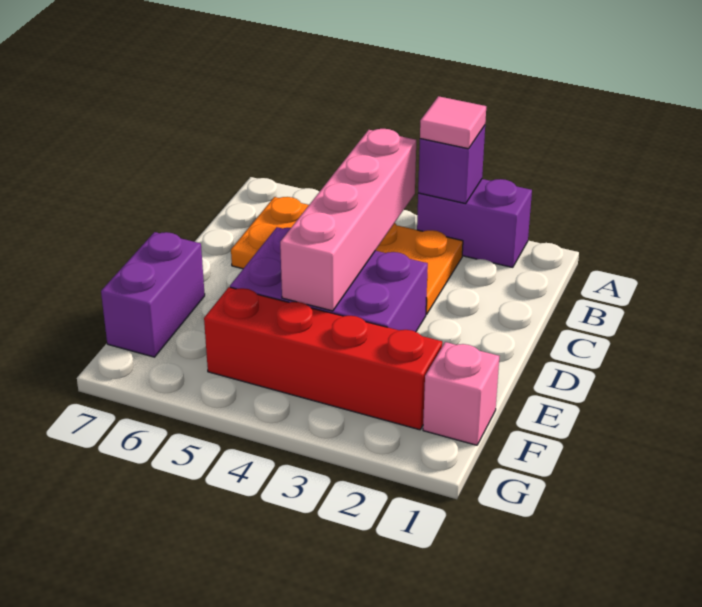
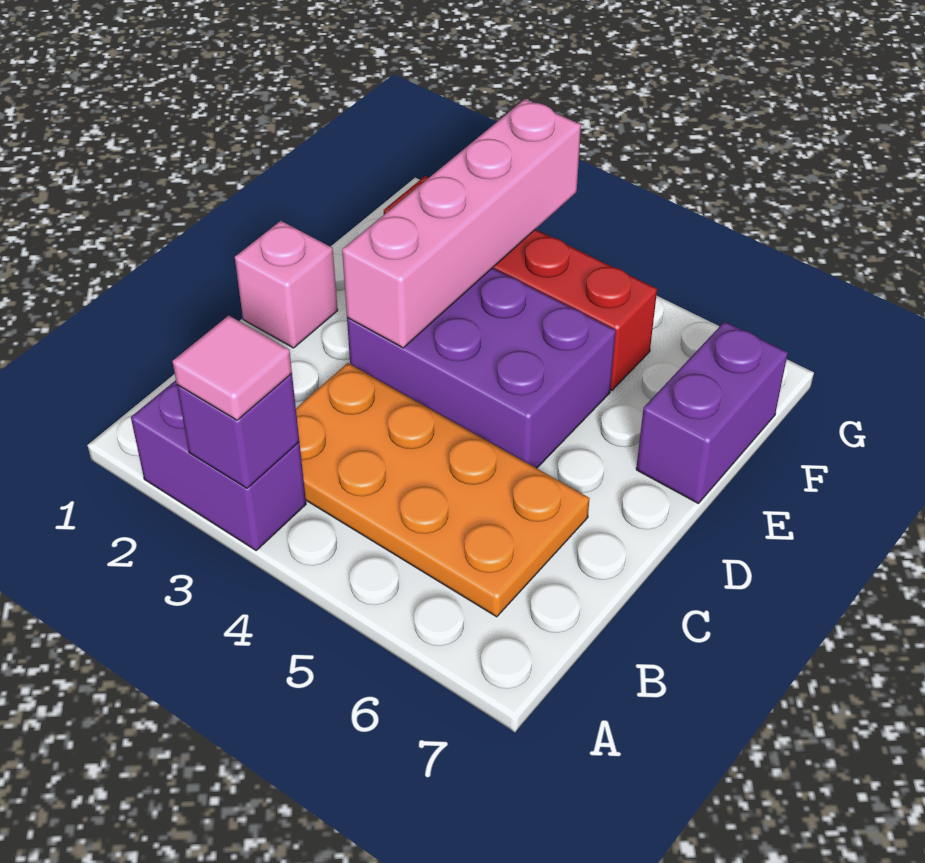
pink brick B4:E4 level 2 -> pink brick D3:G3 level 2
pink brick F1 level 1 -> pink brick D1 level 1

